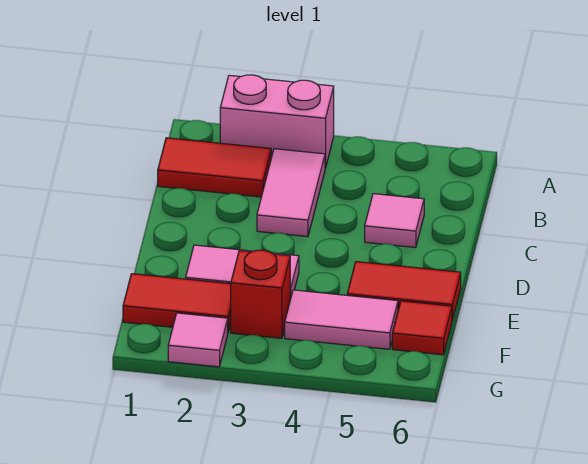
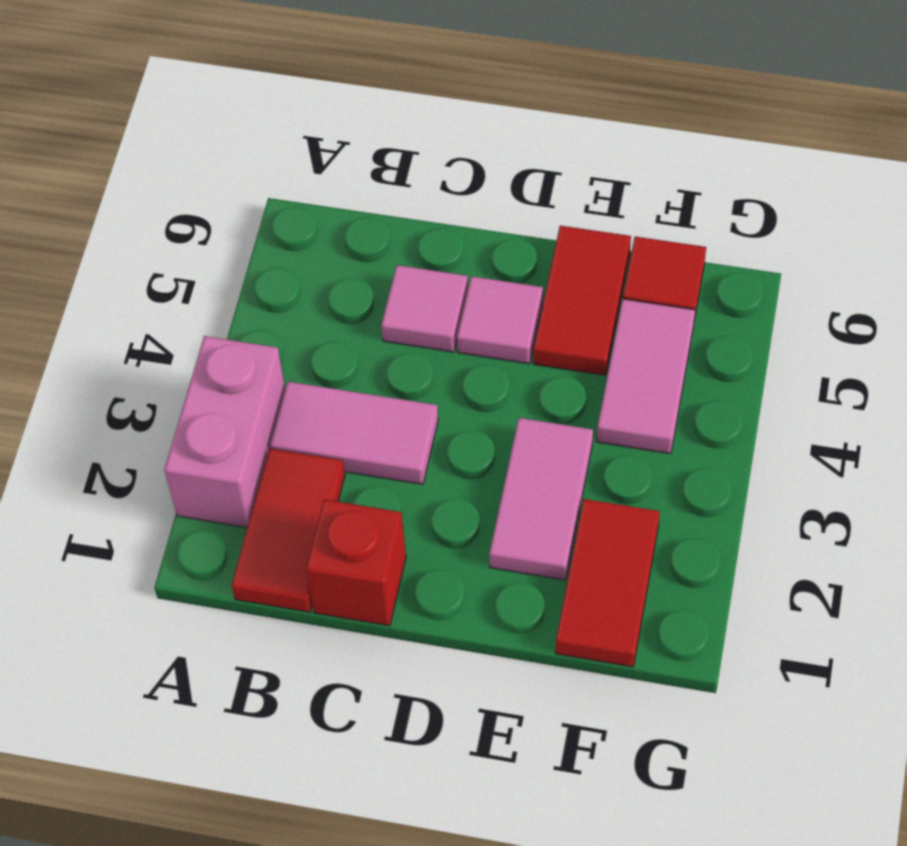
red brick F3 level 1 -> red brick C1 level 1
pink tile G2 level 1 -> pink tile D5 level 1

